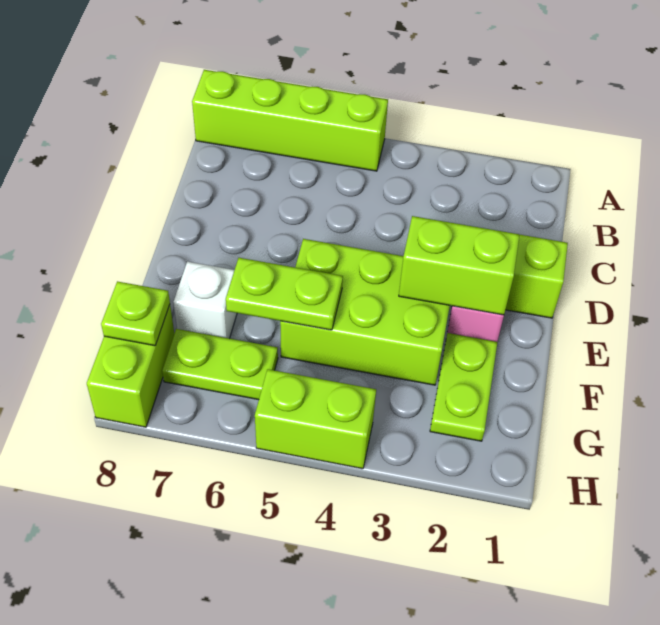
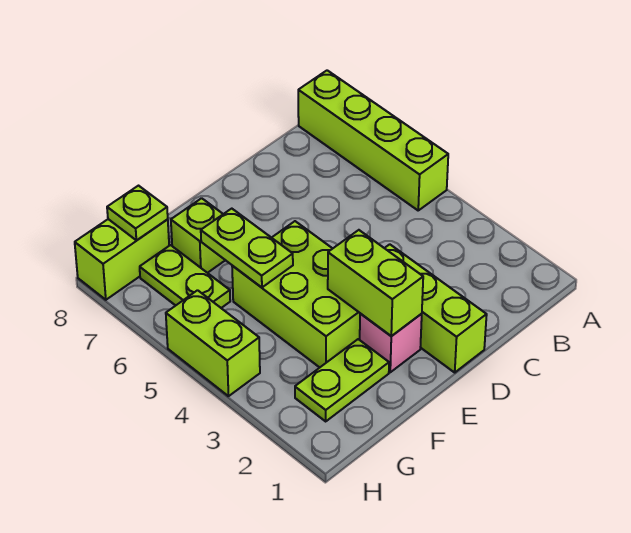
white brick F7 level 1 -> lime brick F7 level 1

